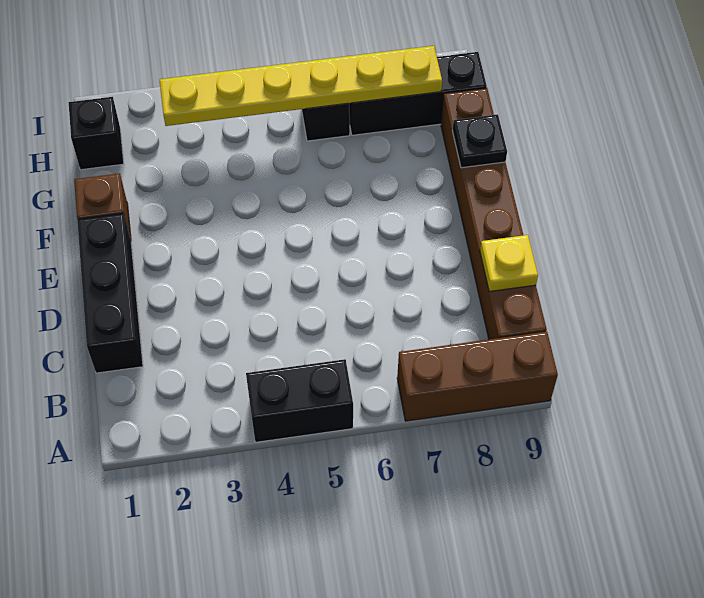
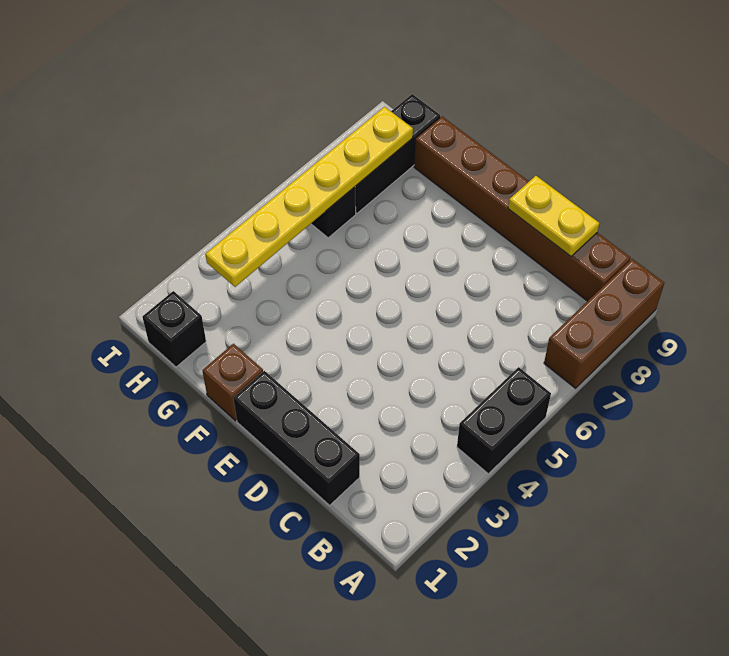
yellow plate C9 level 2 -> yellow plate C9:D9 level 2
black plate F9 level 2 -> none

